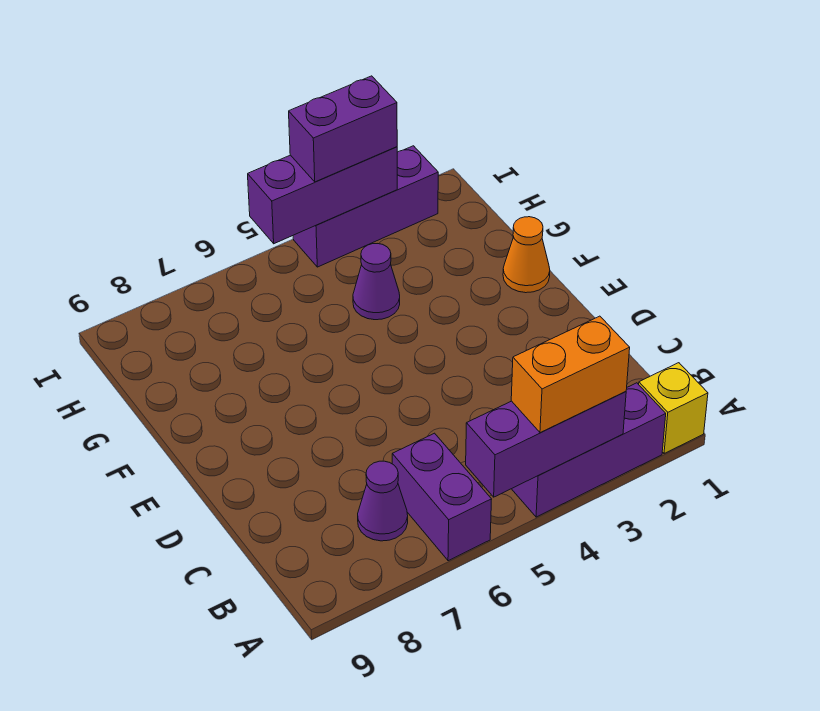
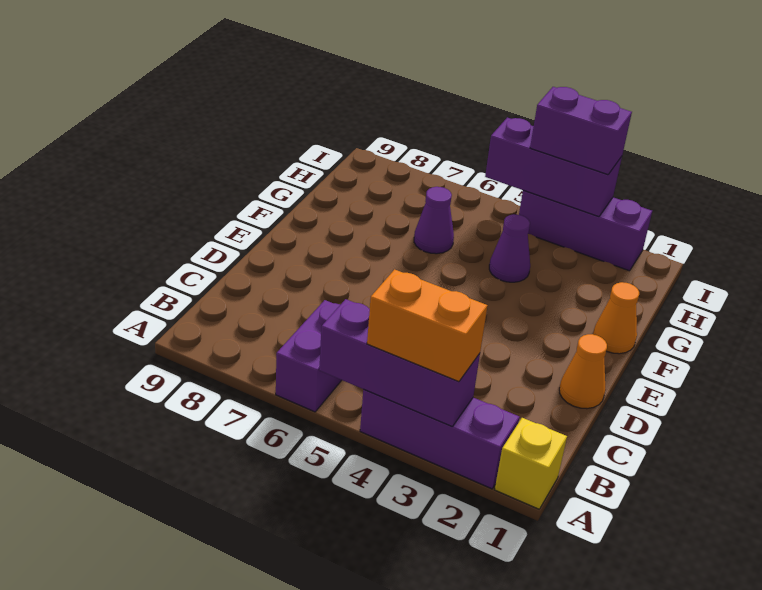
purple cone B7 level 1 -> purple cone G6 level 1
none -> orange cone D1 level 1

